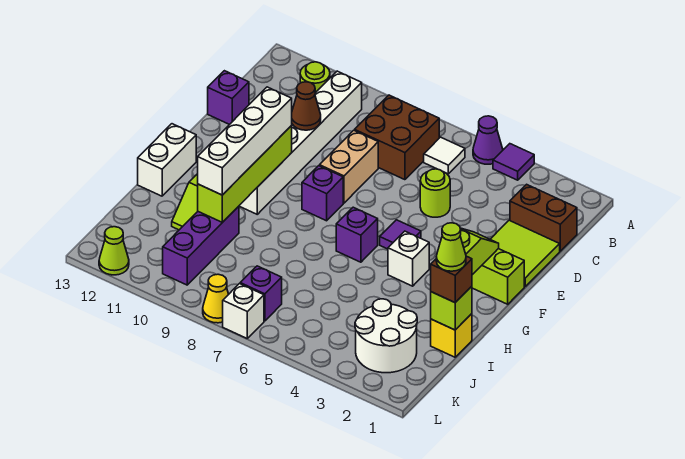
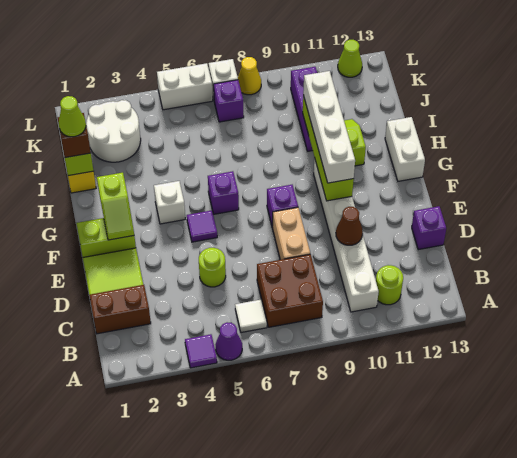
none -> white brick L5:L6 level 1

